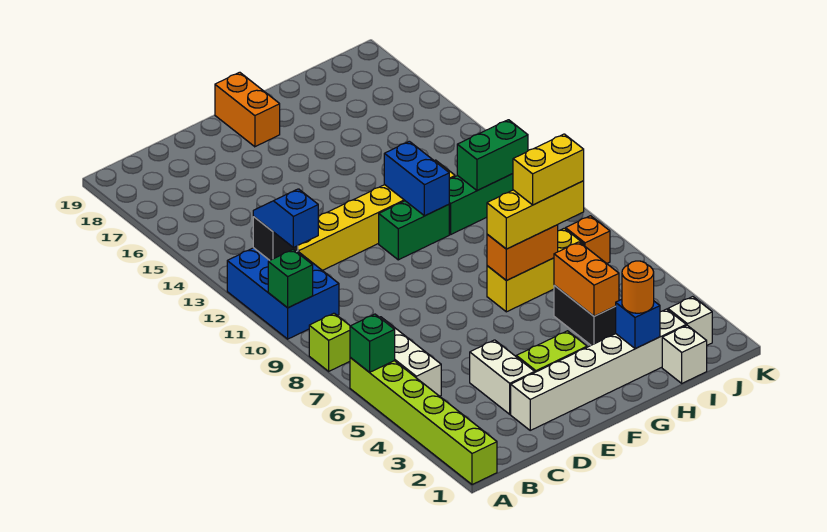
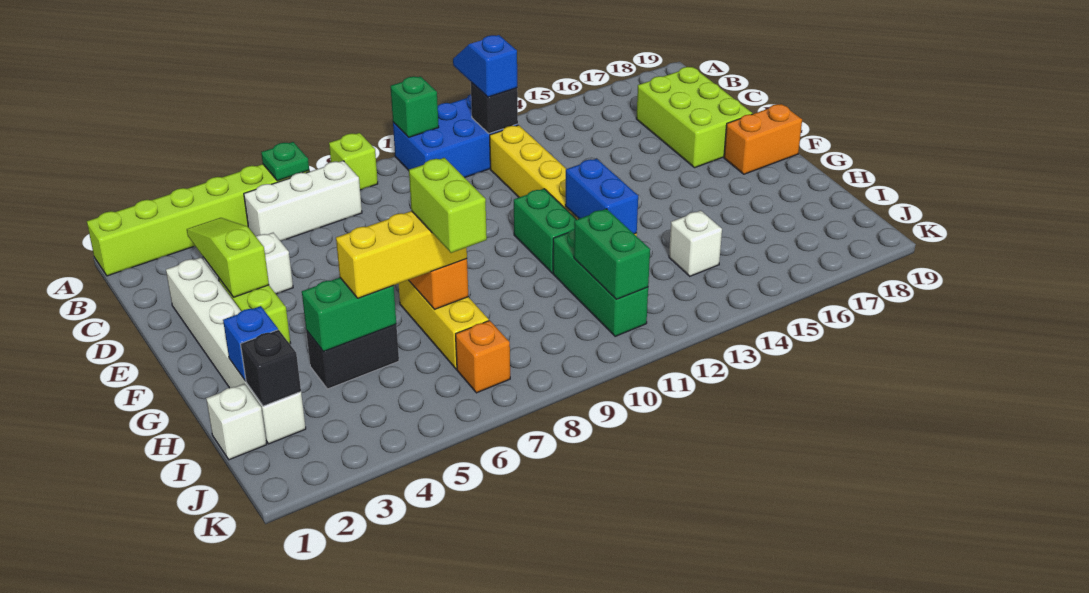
green brick A6 level 2 -> green plate A6 level 2
blue slope B11:B12 level 3 top 11 -> blue slope A12:B12 level 3 top B
none -> lime slope C3:E3 level 2 top E
none -> lime brick C17:E18 level 1
yellow brick G7:I7 level 3 -> yellow brick H5:H7 level 3
blue brick G11:G12 level 2 -> blue brick G12:H12 level 2
orange round brick H2 level 3 -> none
orange brick H4:H5 level 2 -> green brick H4:H5 level 2
yellow brick H7:I7 level 4 -> lime brick H7:I7 level 4
none -> black brick I2 level 2
white brick J2 level 1 -> white brick I14 level 1

